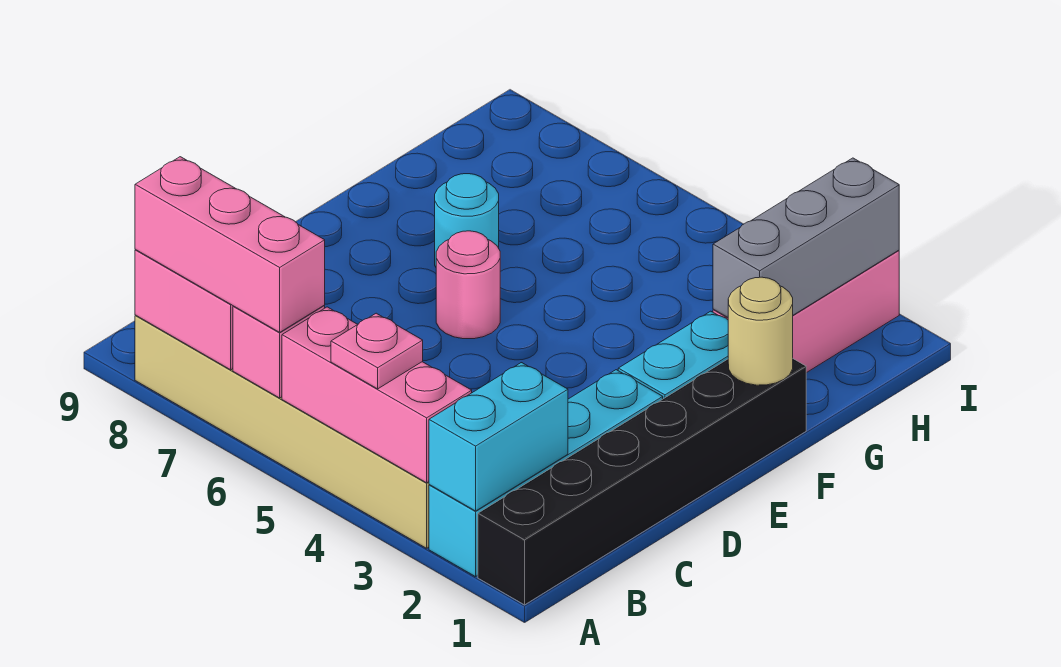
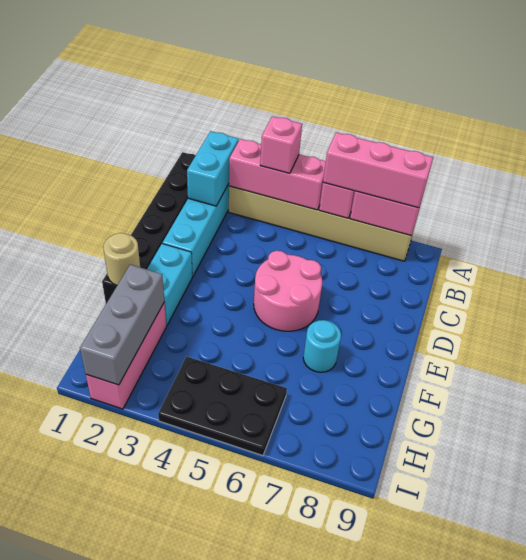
pink plate A4 level 3 -> pink brick A4 level 3
pink round brick E6 level 1 -> pink round brick D5:E6 level 1
none -> black plate H4:I6 level 1

